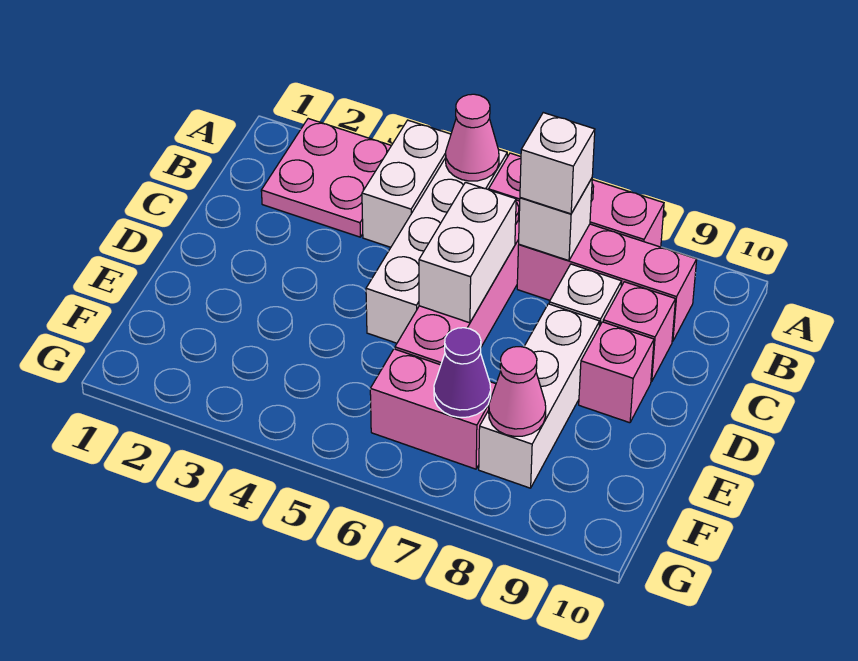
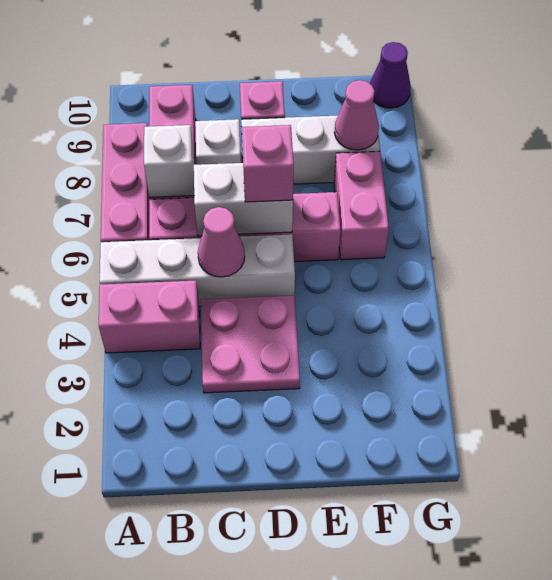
pink plate A2:B3 level 1 -> pink plate C3:D4 level 1
white brick A4:B4 level 1 -> pink brick A4:B4 level 1
pink cone A5 level 2 -> pink cone C5 level 2
white brick B7 level 3 -> none
pink brick C9 level 1 -> pink brick D6 level 3
purple cone F7 level 2 -> purple cone G10 level 1

